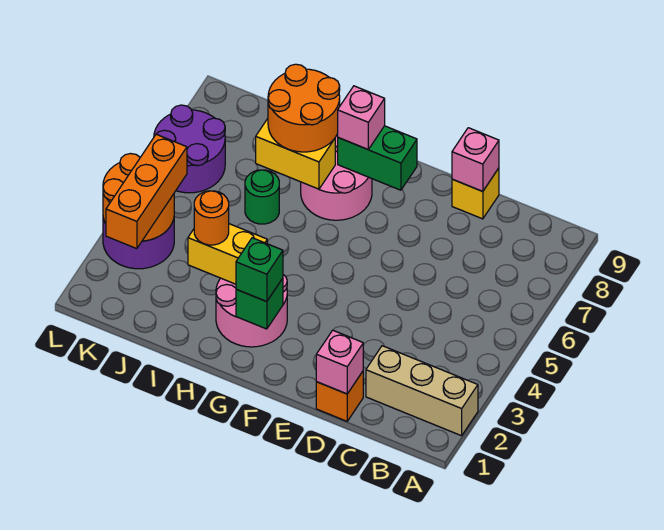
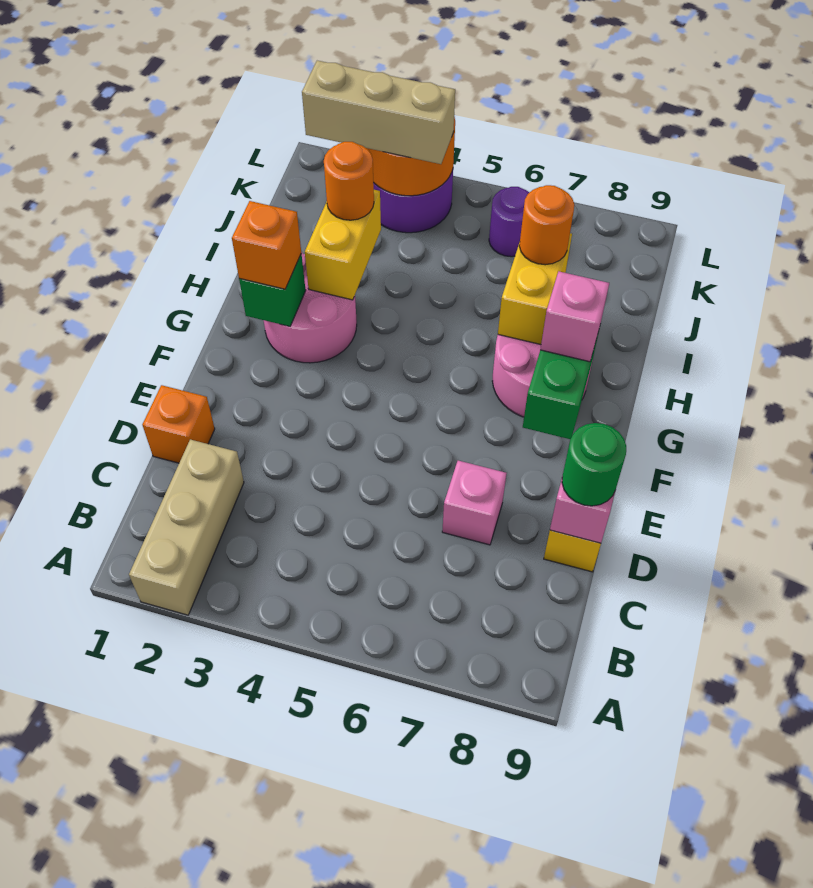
pink brick D1 level 2 -> pink brick D7 level 1
green brick G2 level 3 -> orange brick G2 level 3
orange round brick H7:I8 level 3 -> orange round brick I7 level 3
green round brick I6 level 1 -> green round brick D9 level 3
orange brick K2:K4 level 3 -> tan brick K2:K4 level 3
purple round brick K6:L7 level 1 -> purple round brick K6 level 1

